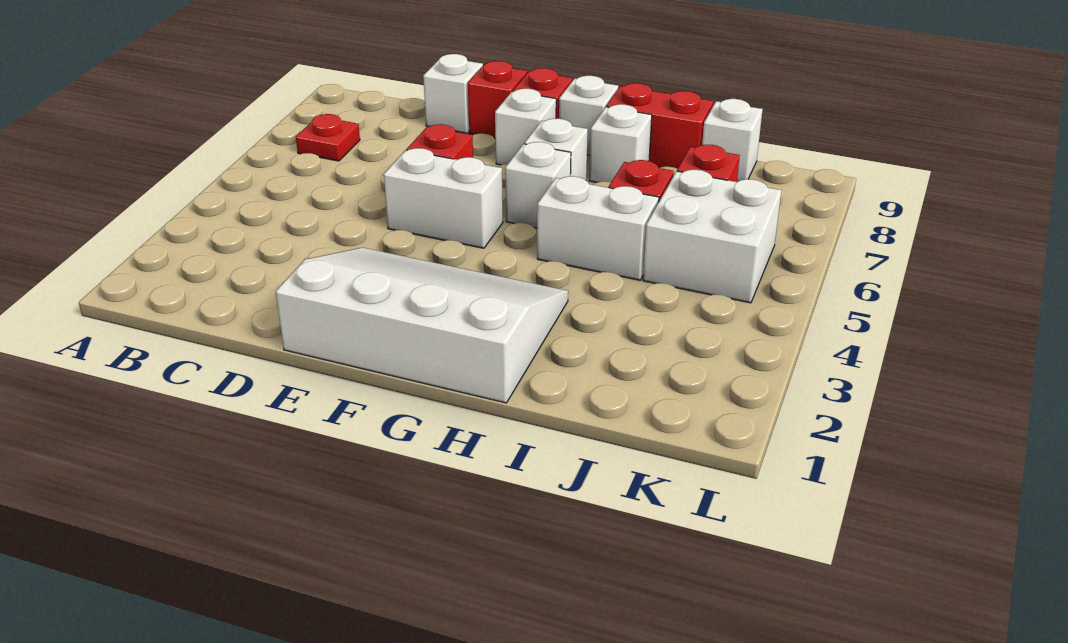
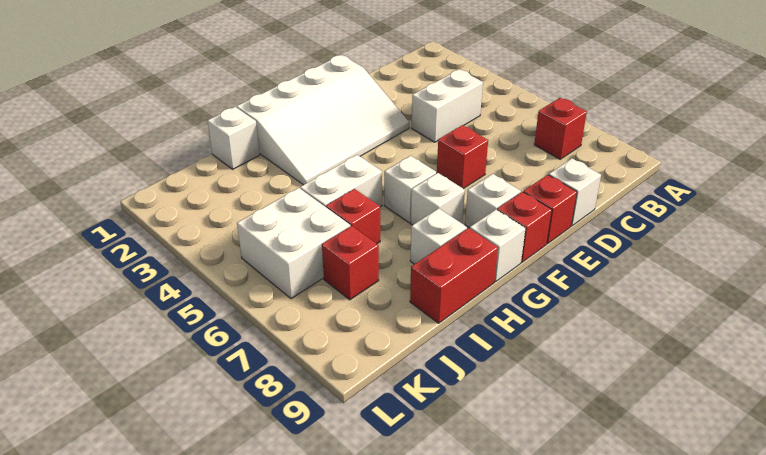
red plate B7 level 1 -> red brick B7 level 1
white brick E5:F5 level 1 -> white brick C4:D4 level 1
white brick J9 level 1 -> white brick I1 level 1

